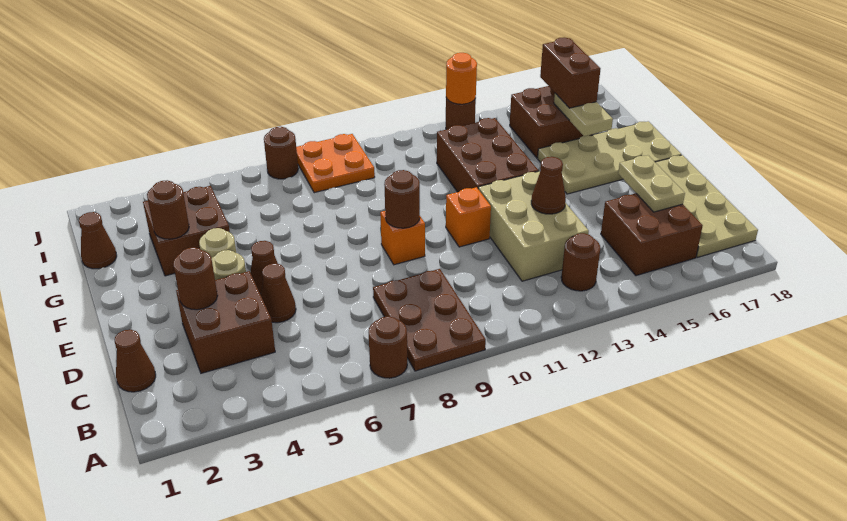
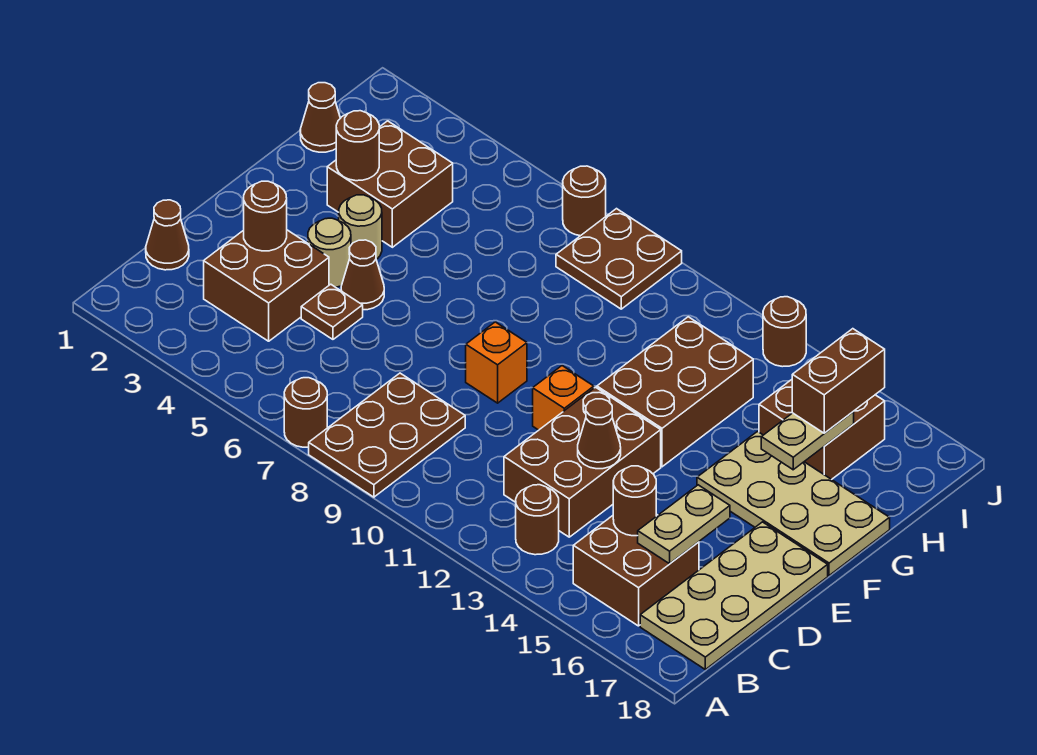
tan brick C12:E13 level 1 -> brown brick C12:E13 level 1
brown cone D5 level 1 -> brown plate D5 level 1
brown round brick E9 level 2 -> brown round brick C15 level 2
orange plate I8:J9 level 1 -> brown plate I8:J9 level 1
orange round brick J13 level 2 -> none

